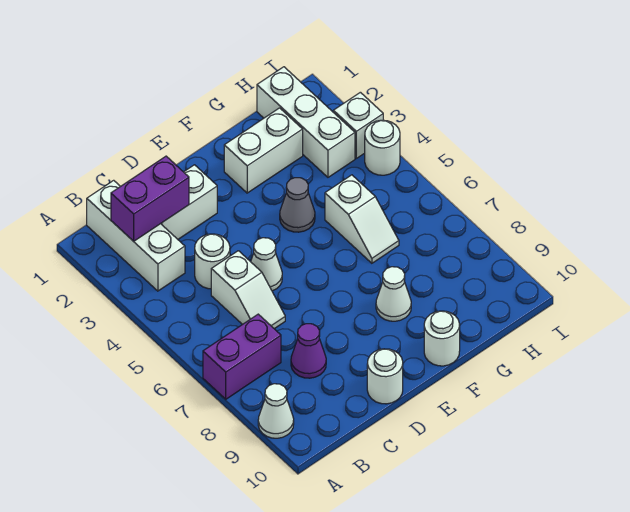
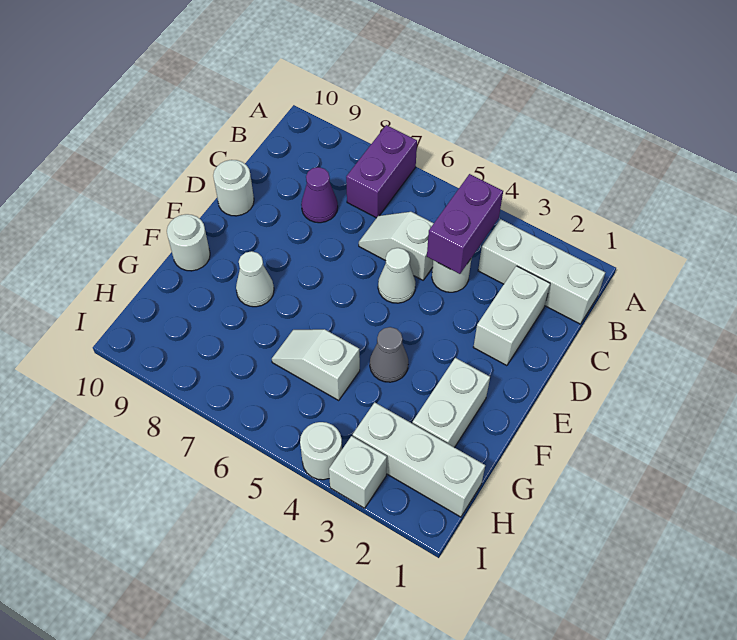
white cone A9 level 1 -> none
purple brick B2:C2 level 2 -> purple brick B4:C4 level 2

